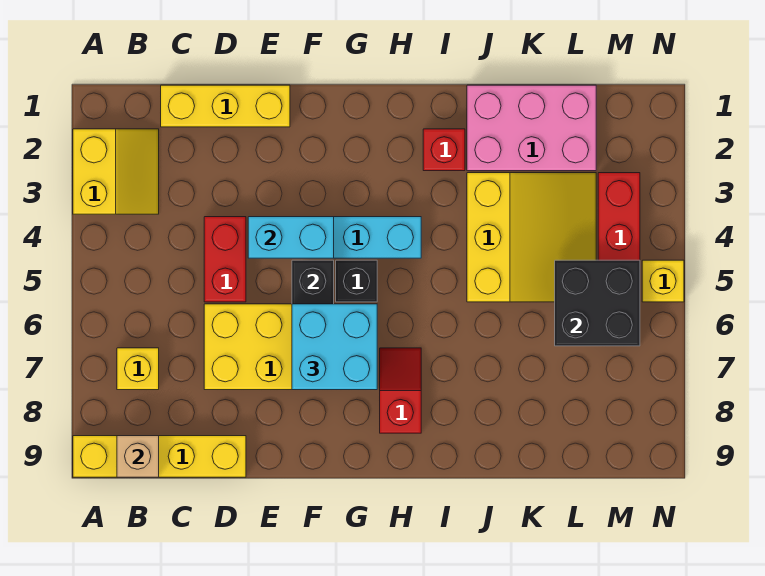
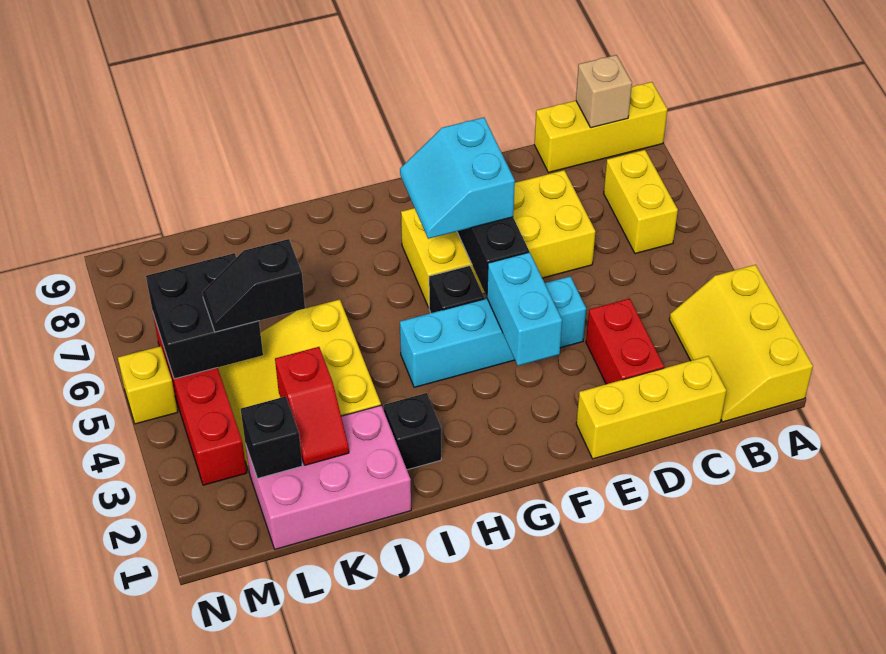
yellow slope A2:B3 level 1 top A -> yellow slope A1:B3 level 1 top A
yellow brick A9:D9 level 1 -> yellow brick A9:C9 level 1
yellow brick B7 level 1 -> yellow brick B6:B7 level 1
red brick D4:D5 level 1 -> red brick D2:D3 level 1
cyan brick E4:F4 level 2 -> cyan brick F3:F4 level 2
cyan brick F6:G7 level 3 -> cyan slope F6:G7 level 3 top F
red slope H7:H8 level 1 top 8 -> red slope K2:K3 level 2 top 3
red brick I2 level 1 -> black brick I2 level 1
none -> black slope K5:L5 level 3 top K
none -> black brick L2 level 2

